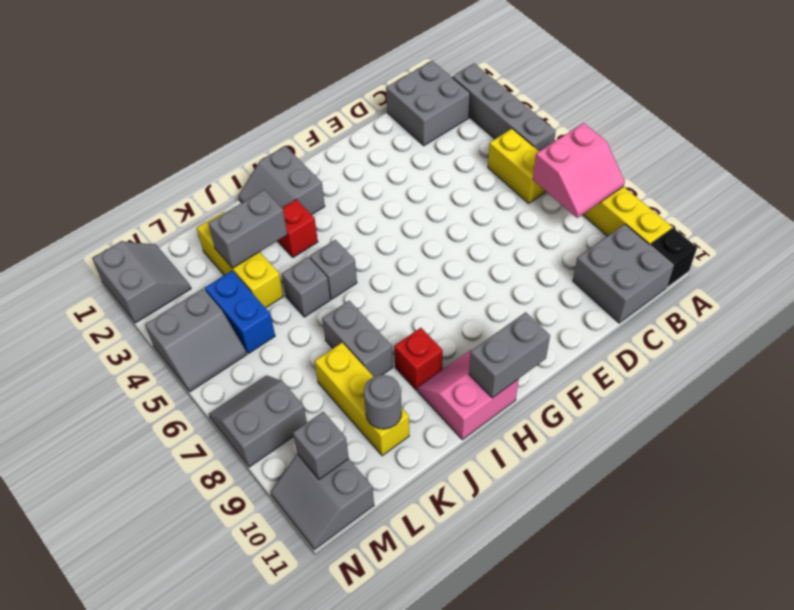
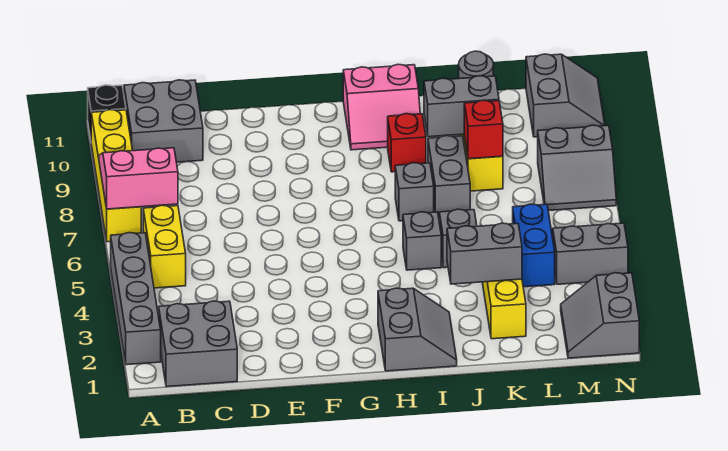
grey brick G11:H11 level 2 -> grey brick J9:K9 level 2
red brick I3 level 1 -> red brick K8 level 2
grey brick M10 level 2 -> grey brick I7 level 1

